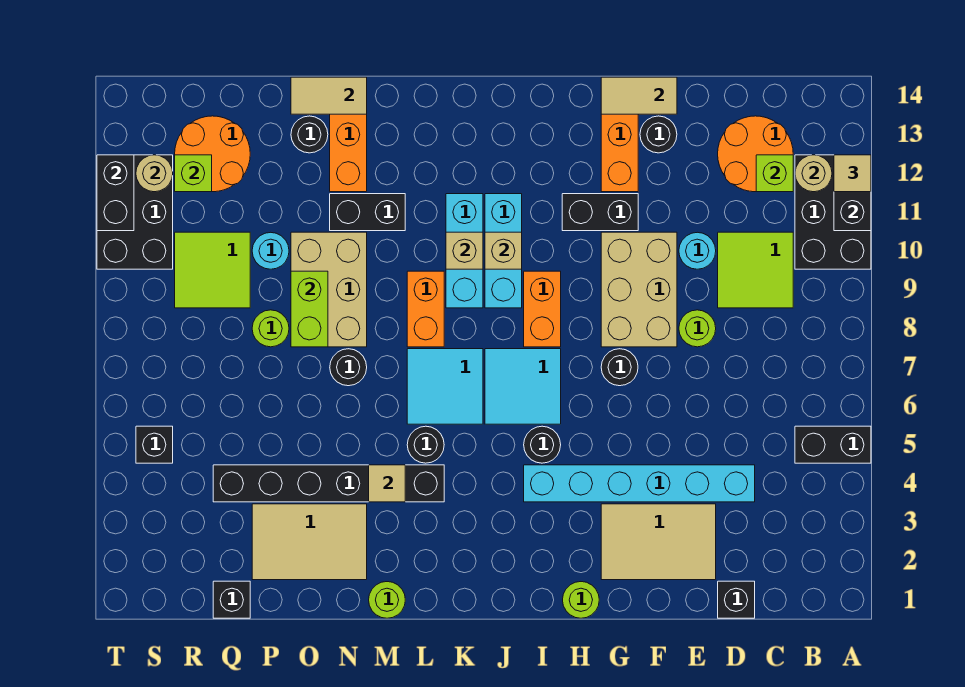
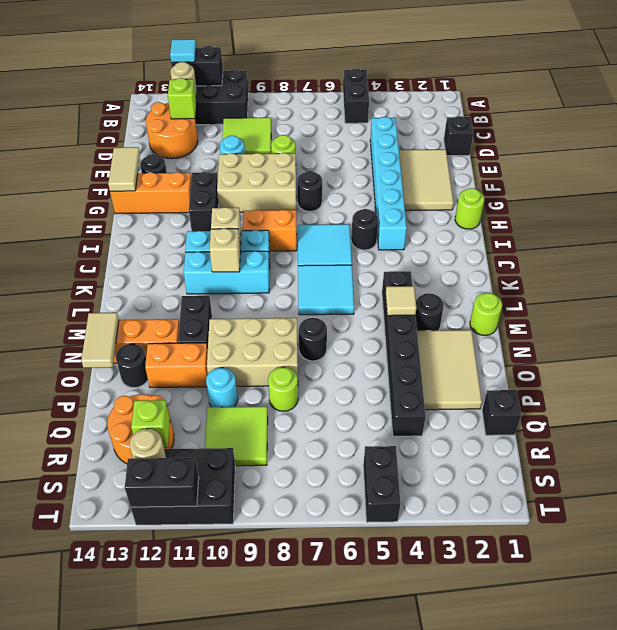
tan tile A12 level 3 -> cyan tile A12 level 3
black round brick L5 level 1 -> black round brick M3 level 1
orange brick L8:L9 level 1 -> orange brick O11:O12 level 1
lime brick O8:O9 level 2 -> none
black brick S5 level 1 -> black brick S5:T5 level 1

